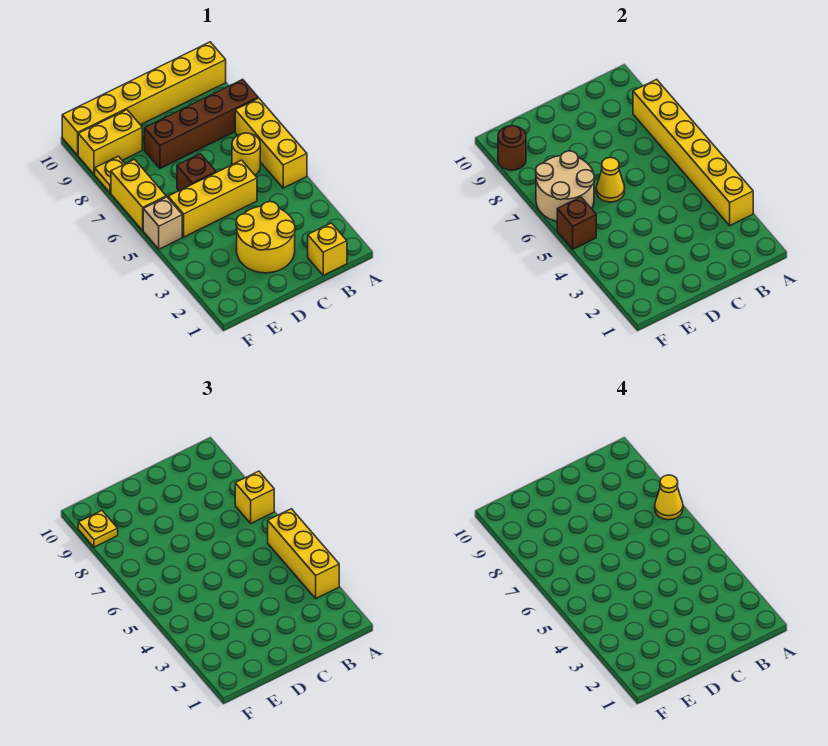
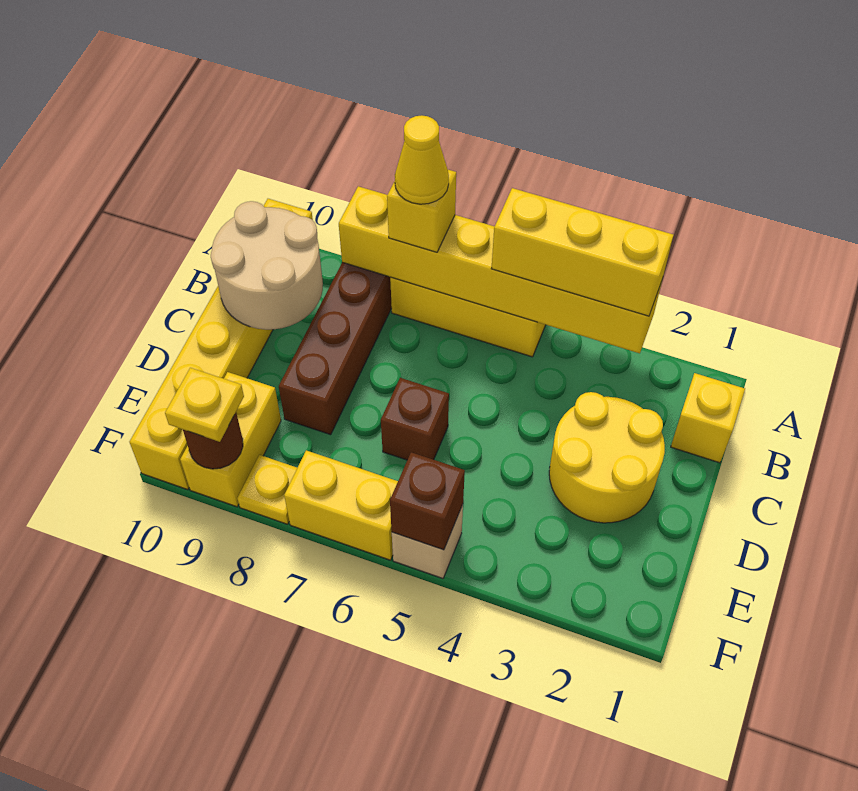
yellow round brick B6 level 1 -> none
yellow brick C5:E5 level 1 -> none
yellow cone D6 level 2 -> none
tan round brick E6:F7 level 2 -> tan round brick B9:C10 level 2

